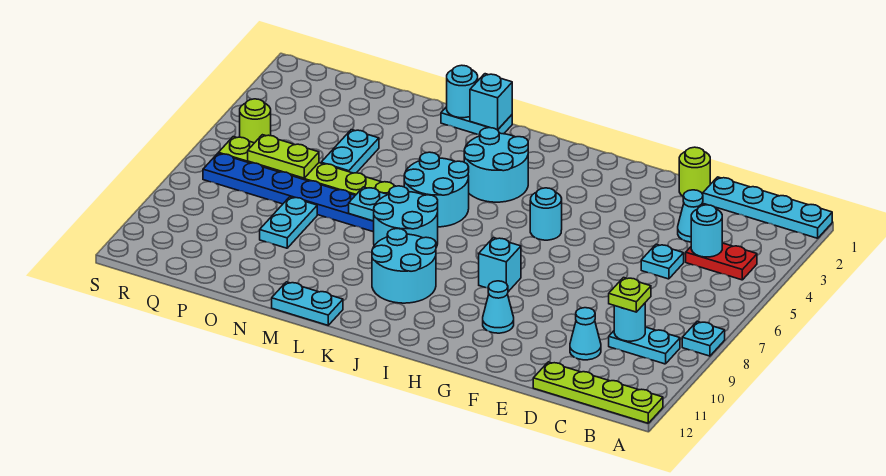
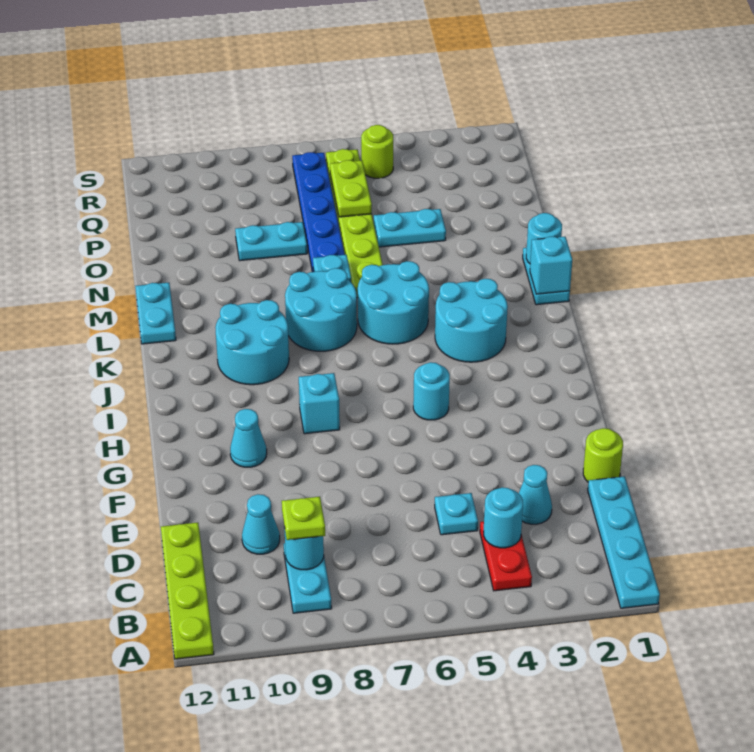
cyan plate A8 level 1 -> none

